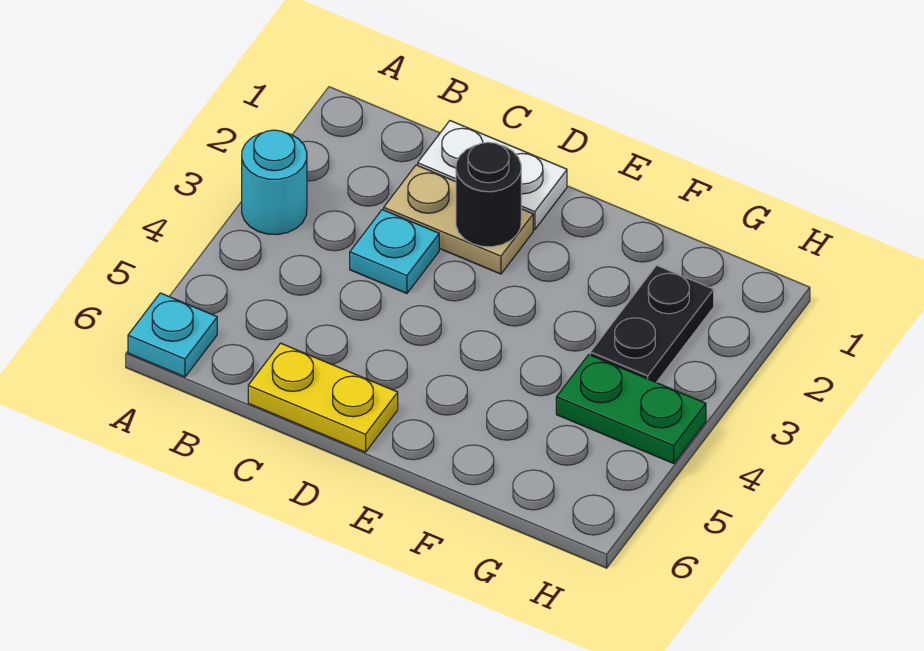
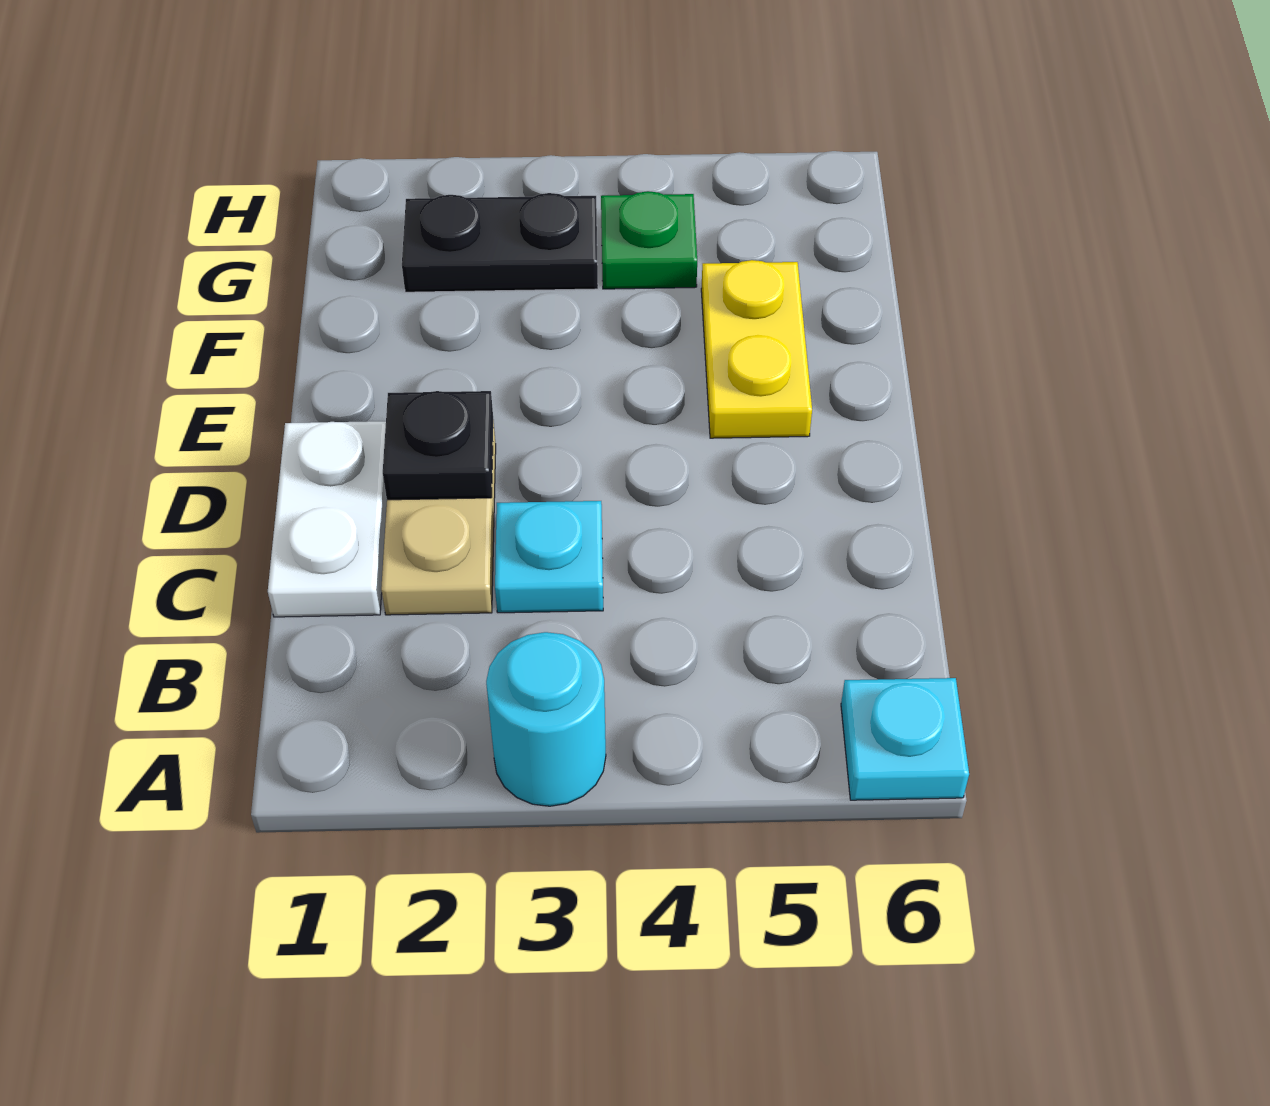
yellow plate C6:D6 level 1 -> yellow plate E5:F5 level 1
black round brick D2 level 2 -> black plate D2 level 2
green plate G4:H4 level 1 -> green plate G4 level 1

